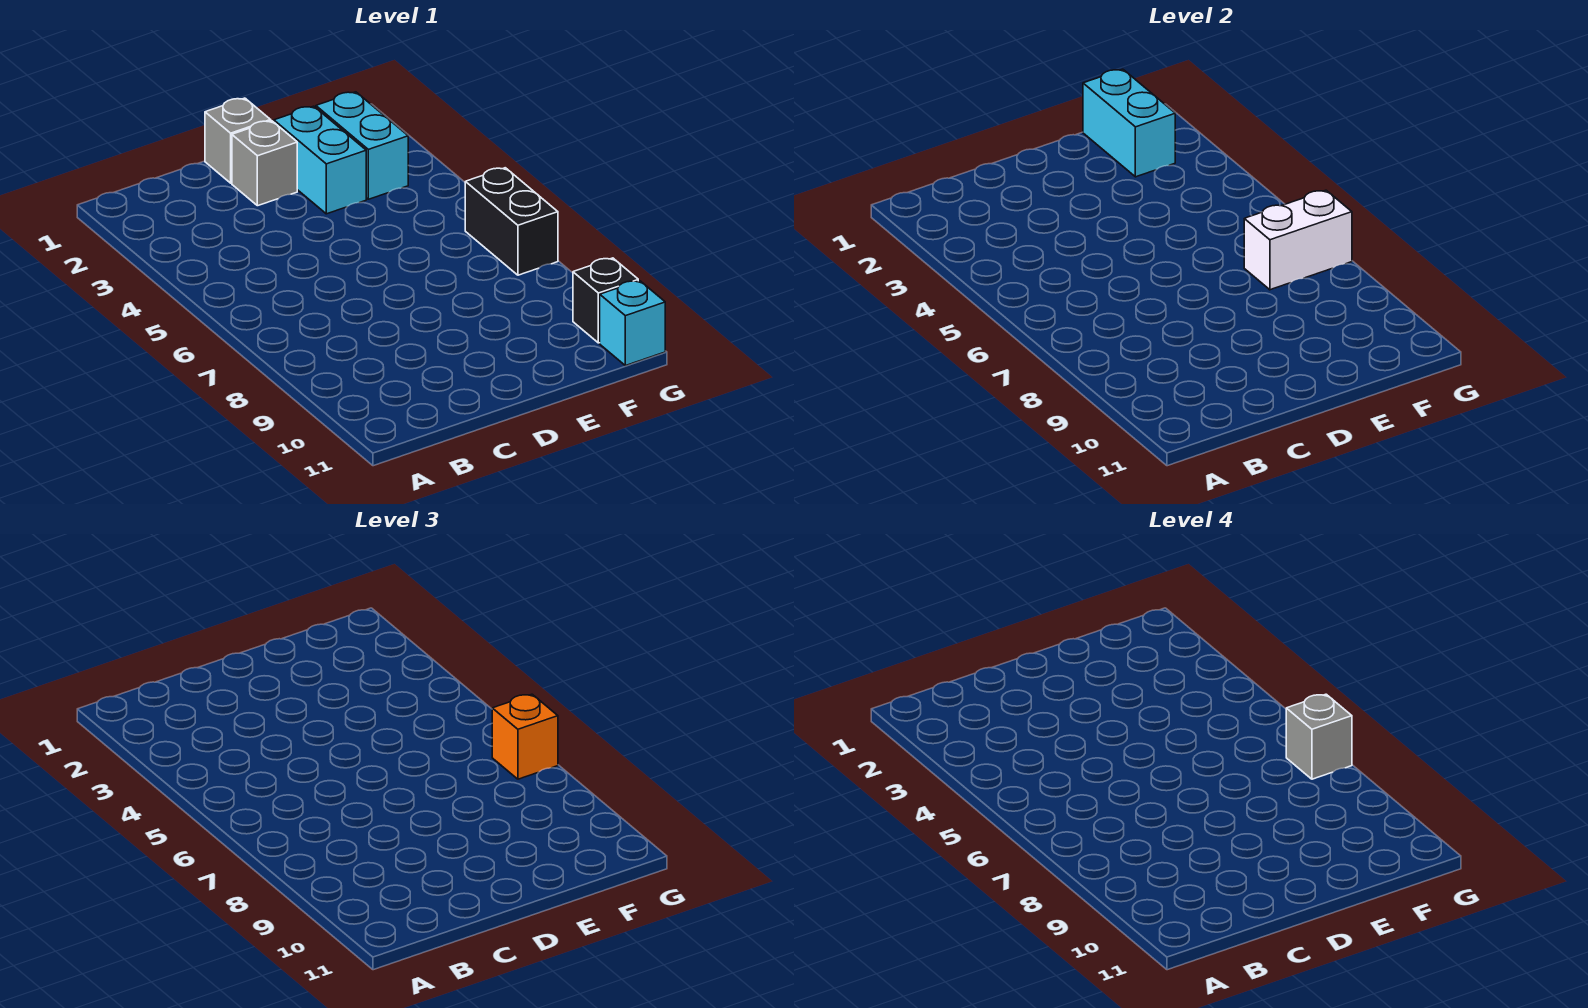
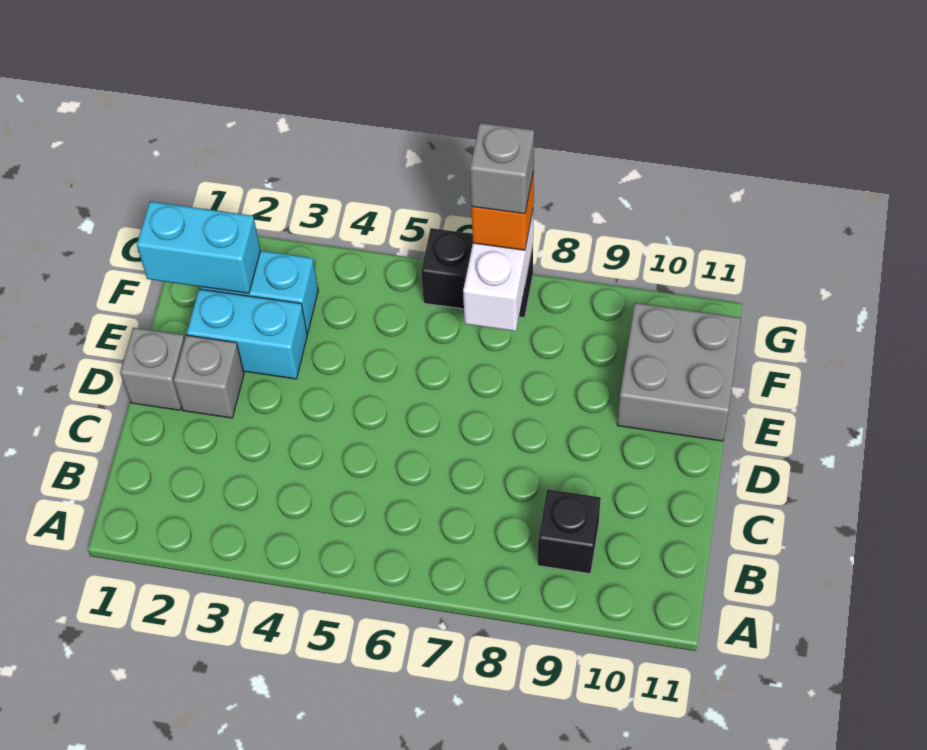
none -> grey brick E10:F11 level 1
black brick G10 level 1 -> black brick B9 level 1
cyan brick G11 level 1 -> none

